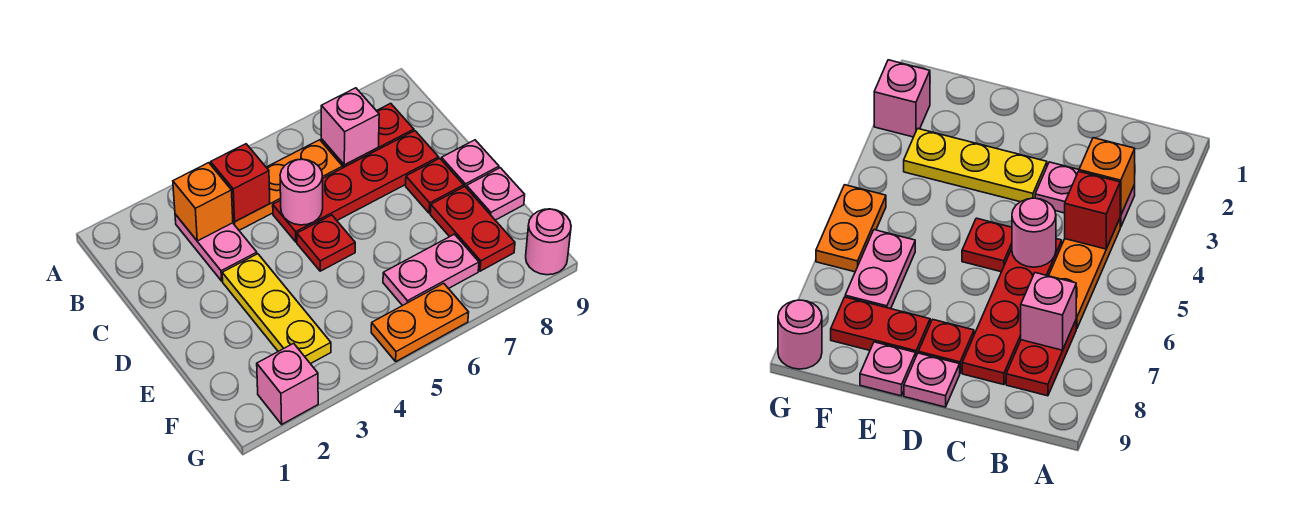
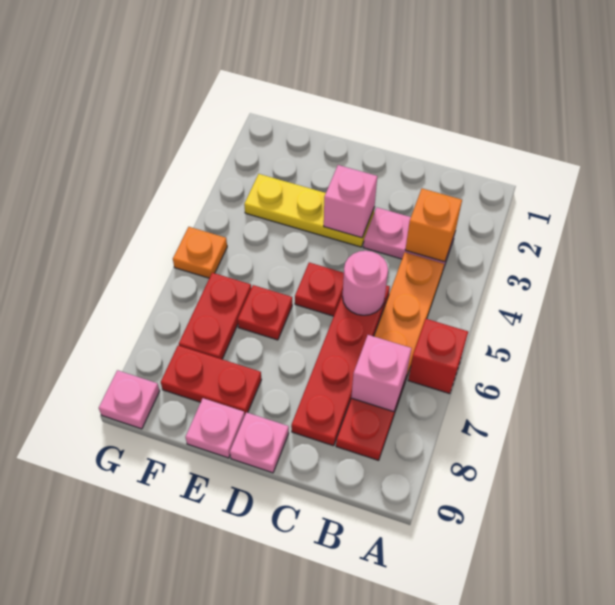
red brick B4 level 2 -> red brick A6 level 1
red plate D8 level 1 -> red plate E6 level 1
pink plate F6:F7 level 1 -> red plate F6:F7 level 1
pink brick G2 level 1 -> pink brick D3 level 2
orange plate G5:G6 level 1 -> orange plate G5 level 1
pink round brick G9 level 1 -> pink plate G9 level 1

